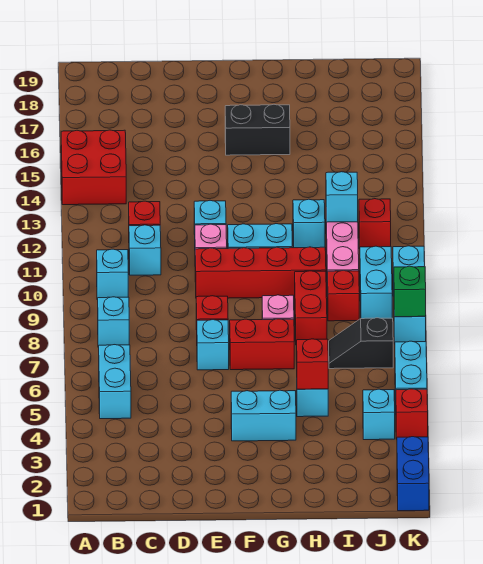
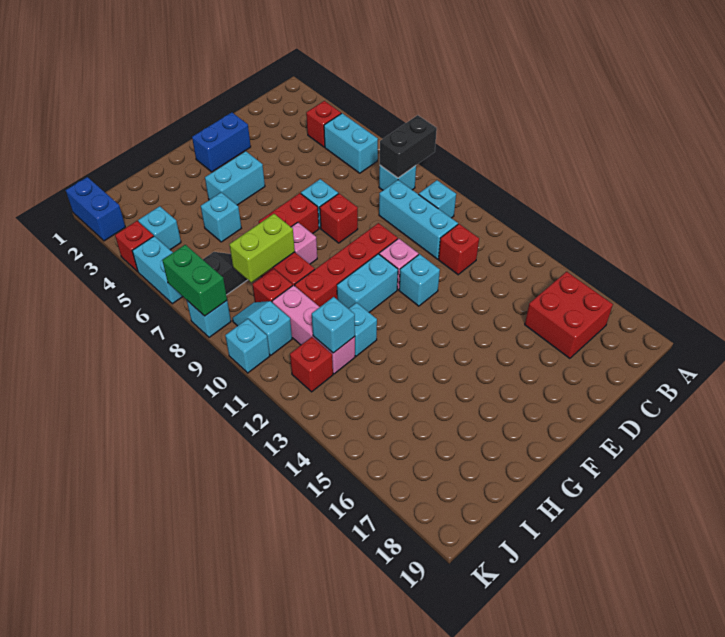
red brick A14:B15 level 1 -> red brick B16:C17 level 1
cyan brick C11 level 1 -> cyan brick C9:C11 level 1
none -> blue brick E2:F2 level 1
black brick F16:G16 level 1 -> black brick A8:B8 level 2
red brick H5 level 2 -> red brick B4 level 1
none -> lime brick H8:I8 level 2
cyan brick J9:J10 level 1 -> cyan slope J9:J10 level 1 top 10
green brick K8 level 2 -> green brick K7:K8 level 2

